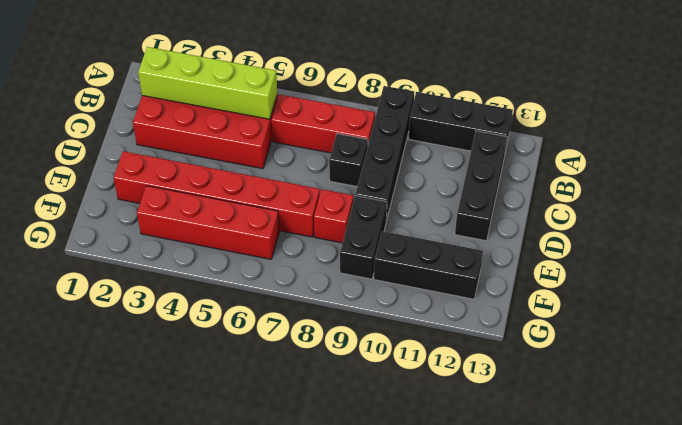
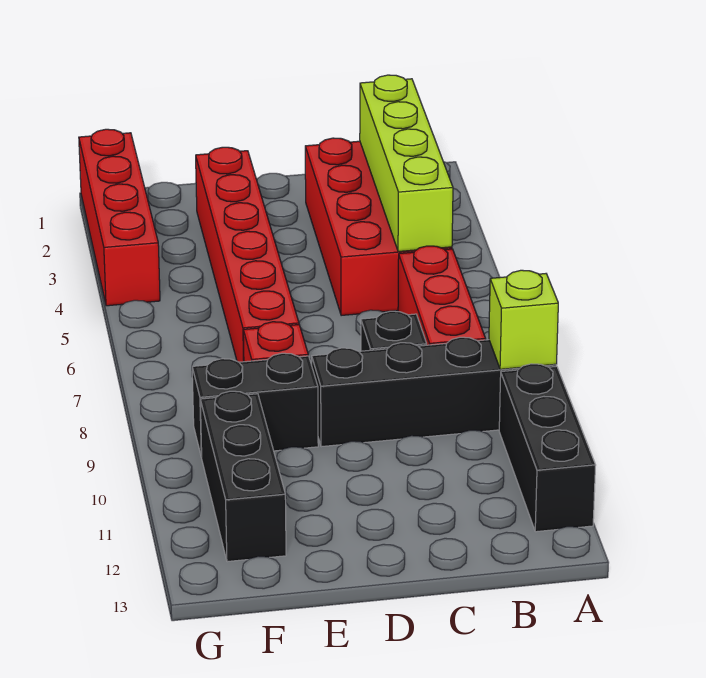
none -> lime brick A9 level 2
black brick B12:D12 level 1 -> none
red brick F3:F6 level 1 -> red brick G1:G4 level 1

